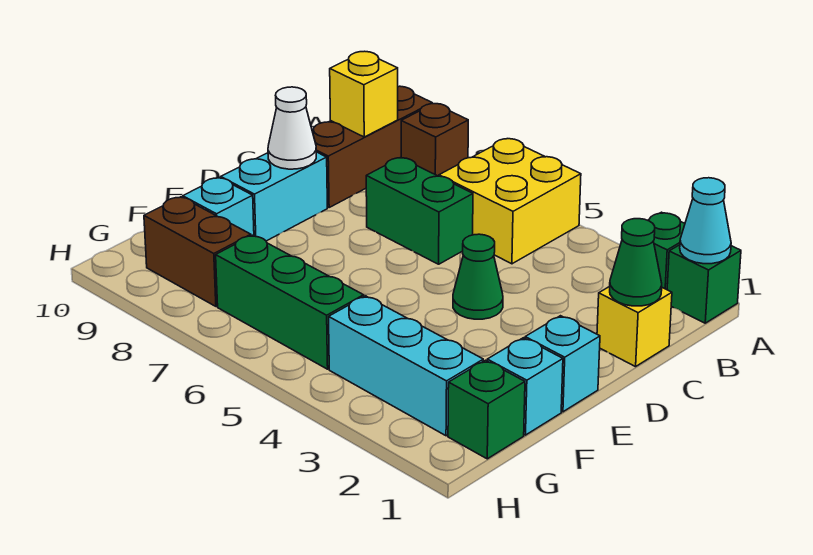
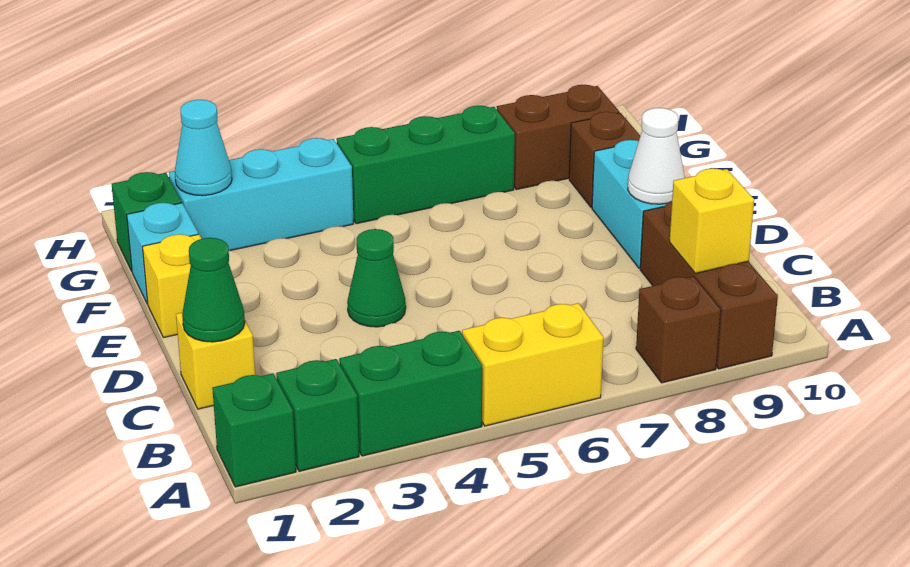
cyan cone A1 level 2 -> cyan cone G2 level 2
yellow brick A5:B6 level 1 -> yellow brick A5:A6 level 1
green brick C6:C7 level 1 -> green brick A3:A4 level 1
cyan brick E1 level 1 -> yellow brick E1 level 1
cyan brick F9 level 1 -> brown brick F9 level 1

